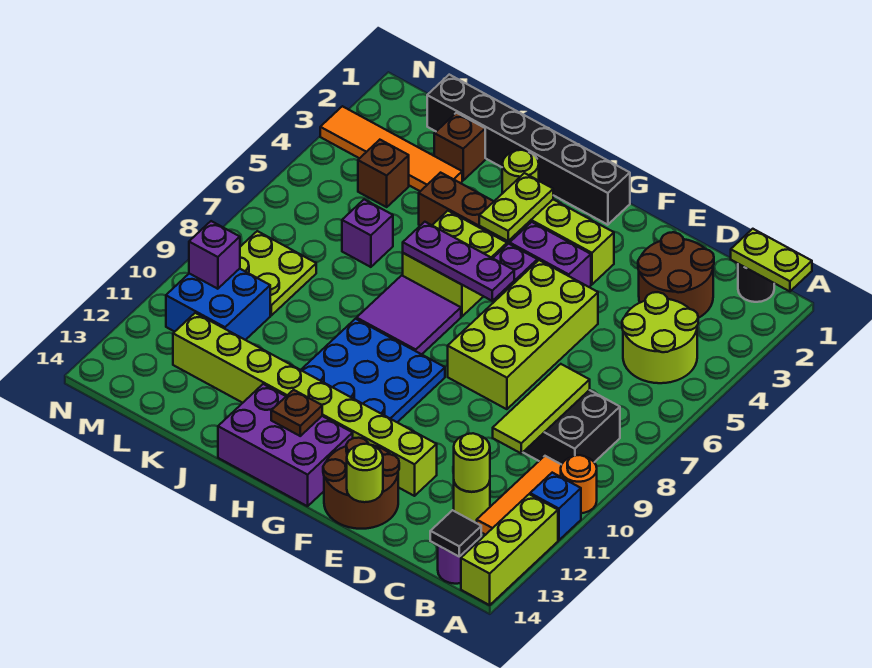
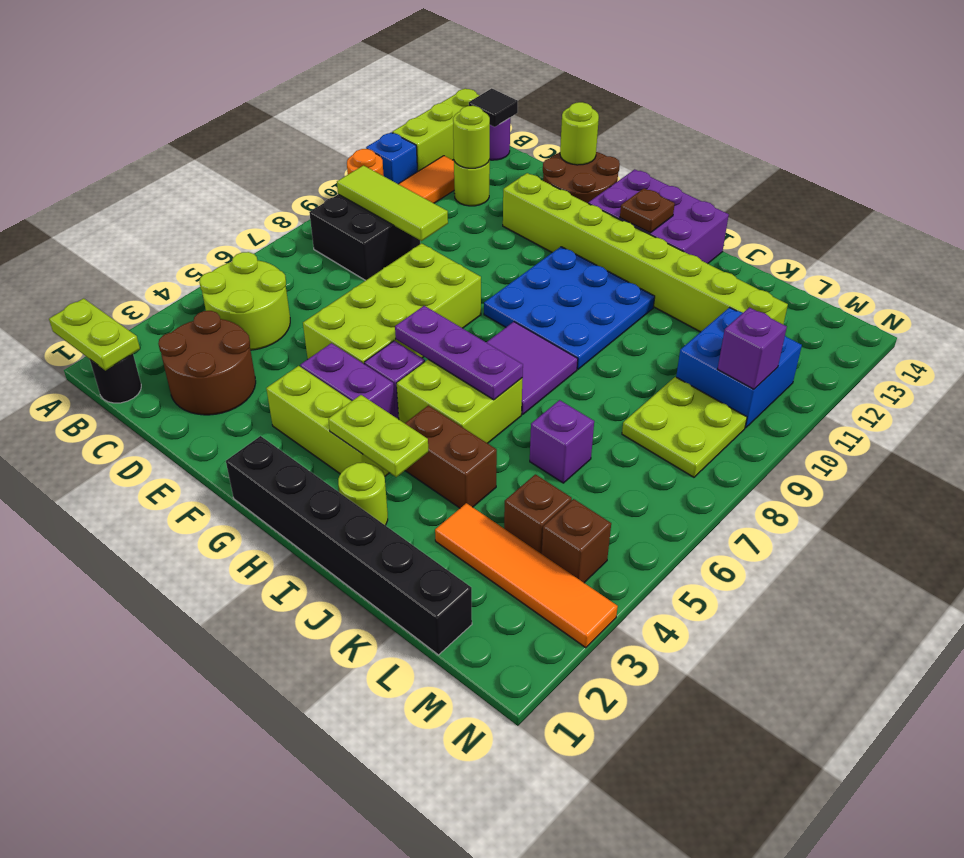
lime tile C8:C10 level 2 -> lime tile B9:D9 level 2
lime plate H3:H4 level 2 -> lime plate H3:I3 level 2
brown brick K2 level 1 -> brown brick M4 level 1

